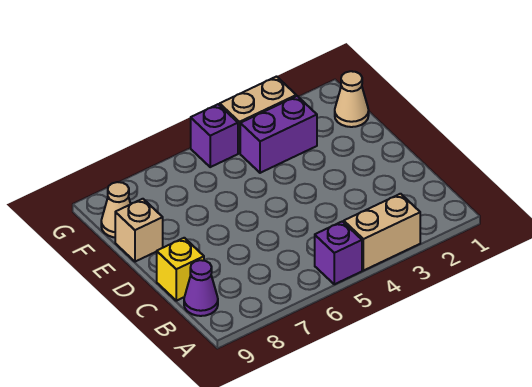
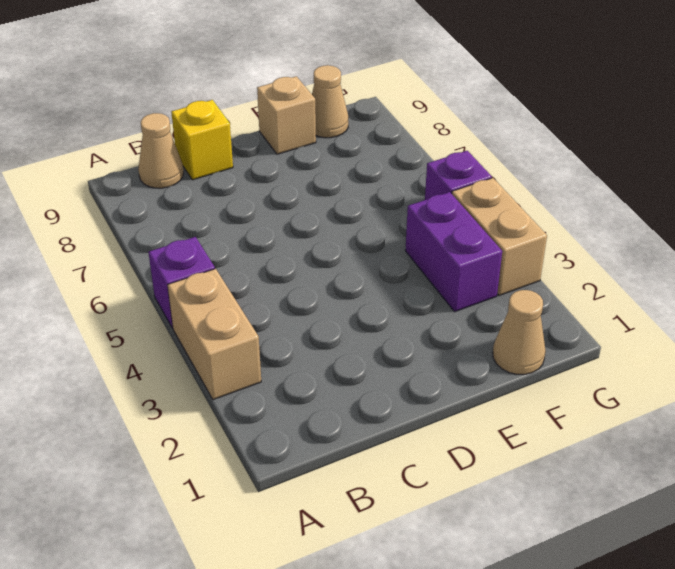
purple cone B9 level 1 -> tan cone B9 level 1

